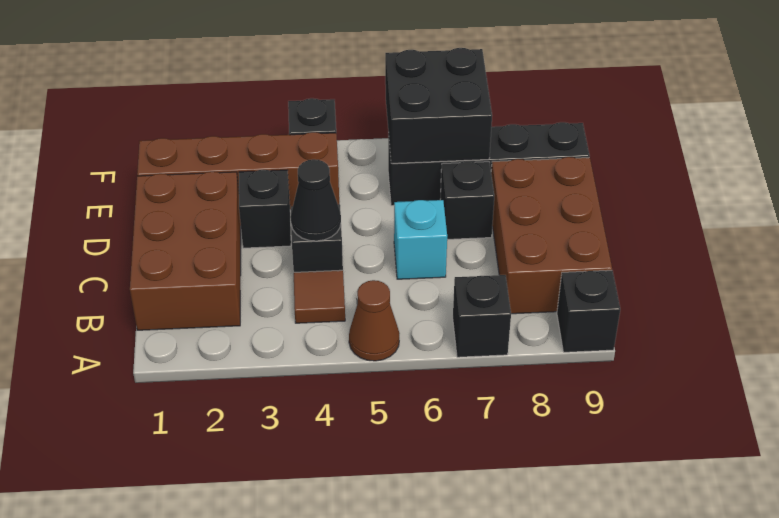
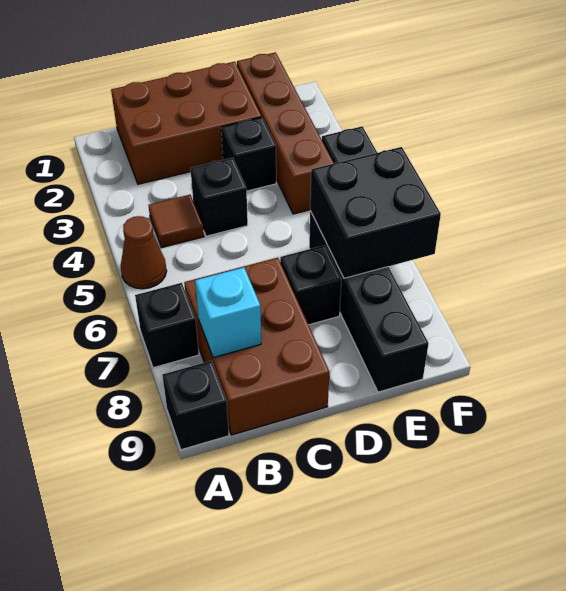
brown brick B8:D9 level 1 -> brown brick B7:C9 level 1
black cone C4 level 2 -> none
cyan brick C6 level 1 -> cyan brick B8 level 2

